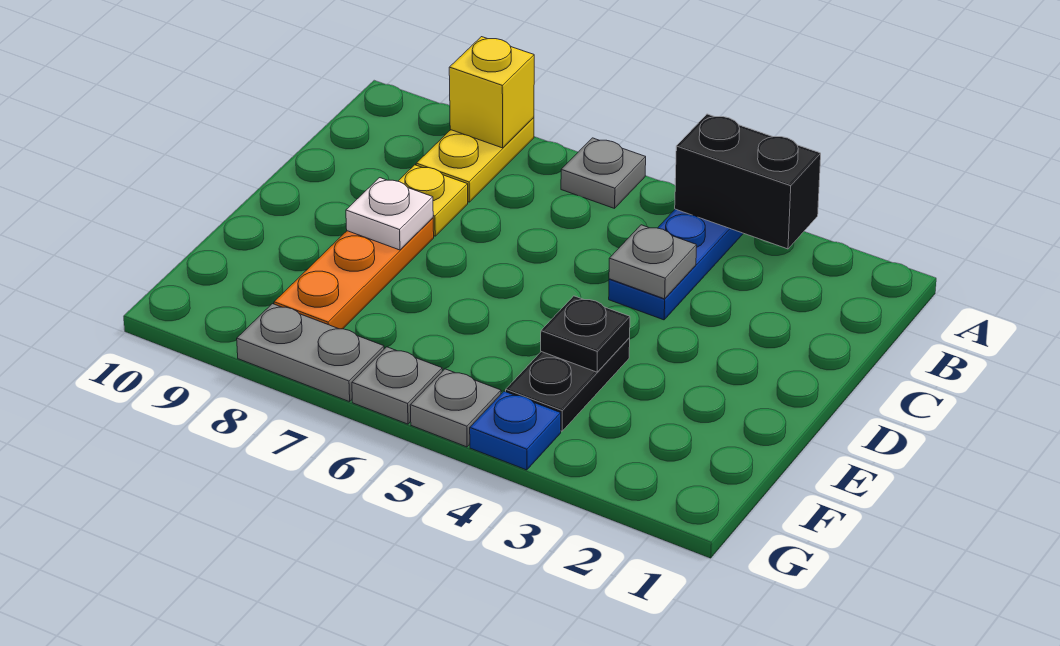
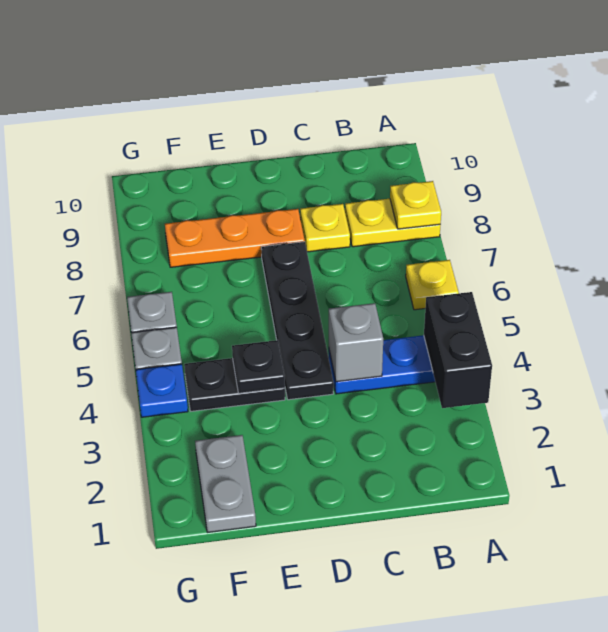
grey plate A6 level 1 -> yellow plate A6 level 1
yellow brick A8 level 2 -> yellow plate A8 level 2
grey plate C4 level 2 -> grey brick C4 level 2
none -> black plate D4:D7 level 1
white plate D8 level 2 -> none
grey plate G7:G8 level 1 -> grey plate F1:F2 level 1

